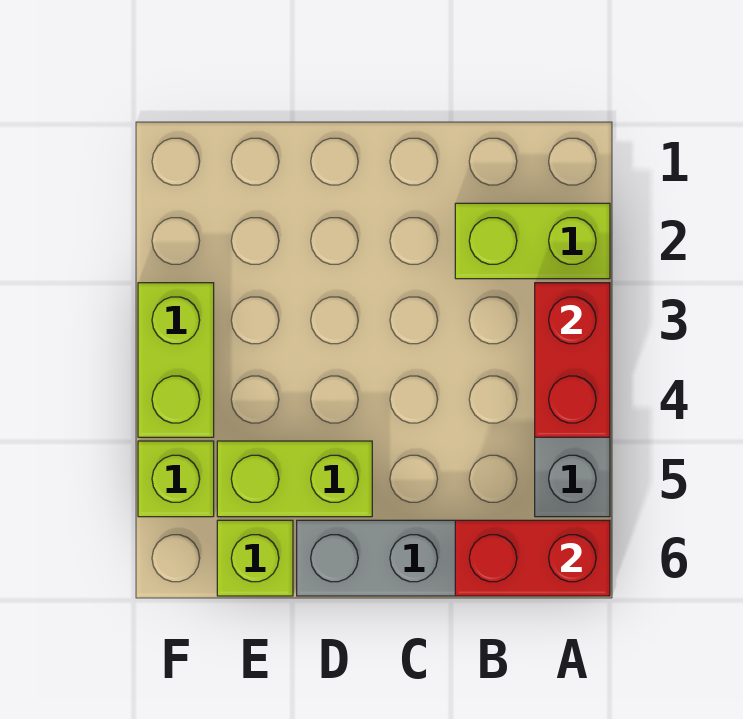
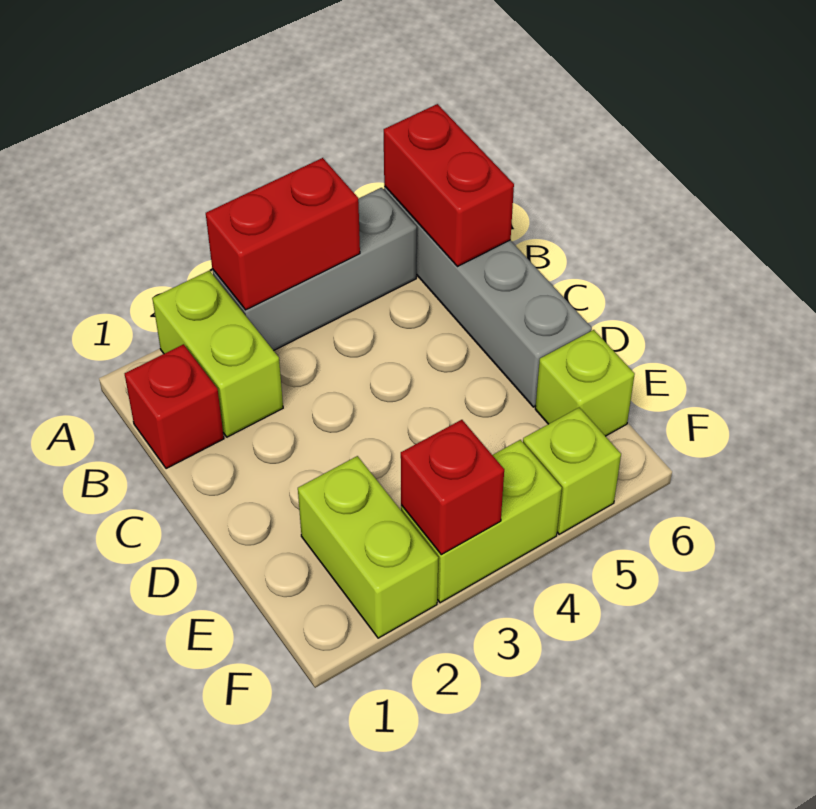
none -> red brick B1 level 1
lime brick D5:E5 level 1 -> lime brick E2:F2 level 1
none -> red brick F3 level 2

